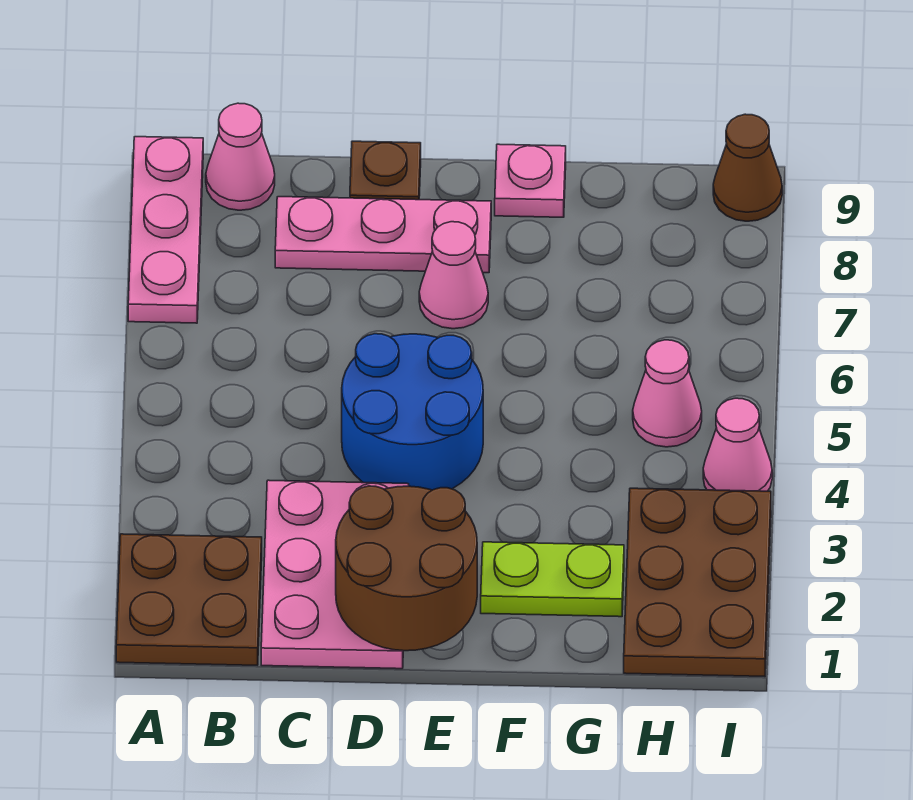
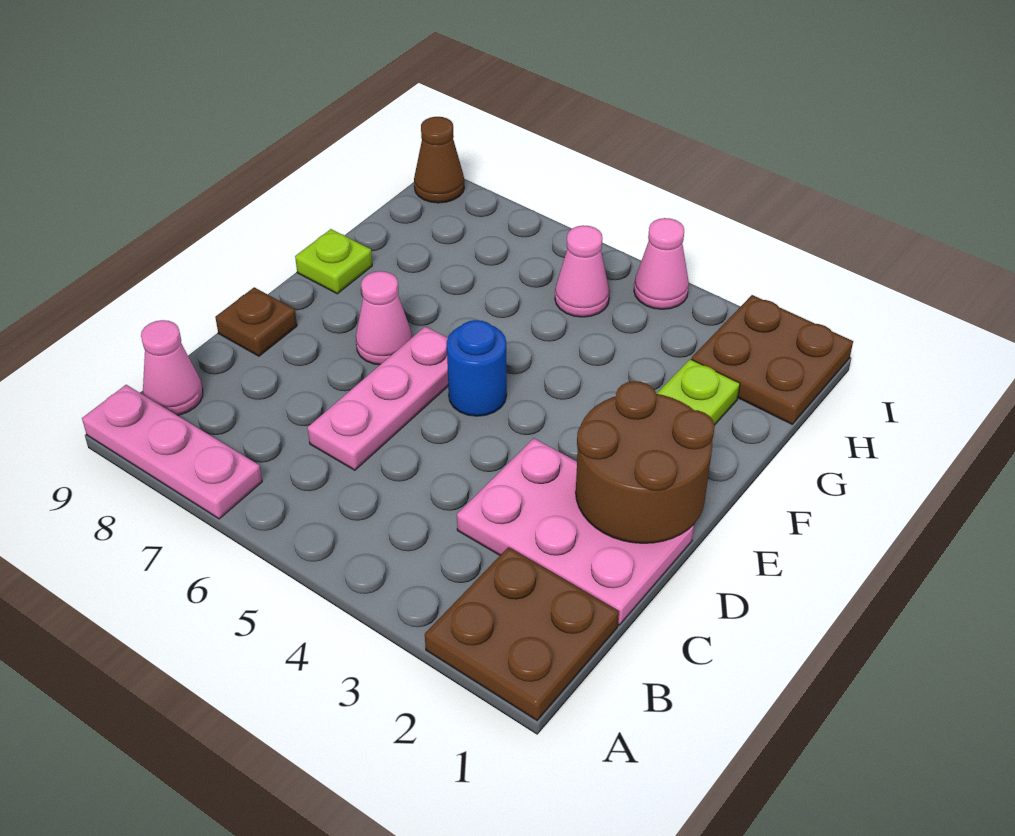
pink plate C8:E8 level 1 -> pink plate C6:E6 level 1
blue round brick D4:E5 level 1 -> blue round brick E5 level 1
pink plate F9 level 1 -> lime plate F9 level 1
brown plate H1:I3 level 1 -> brown plate H1:I2 level 1

